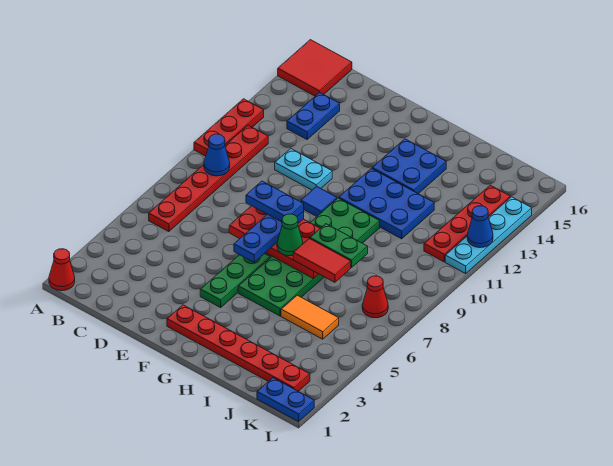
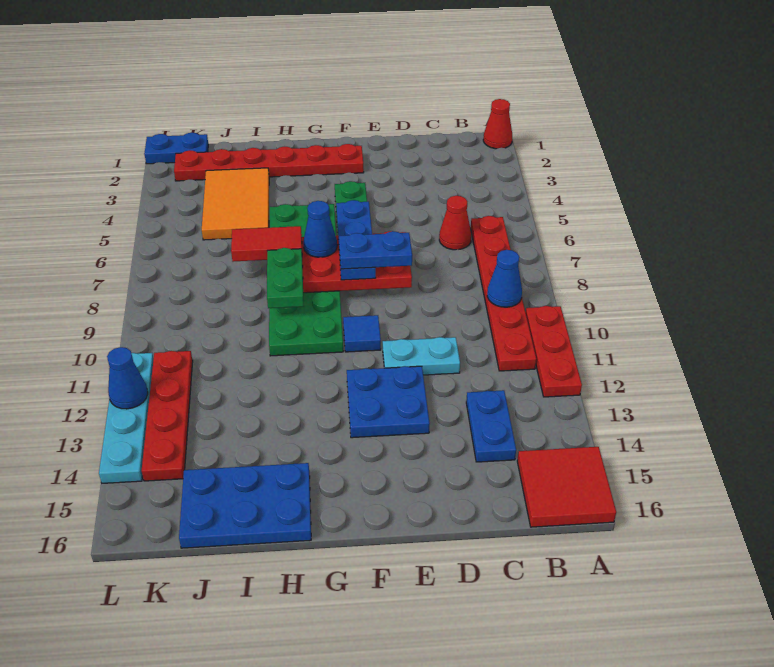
green cone G7 level 3 -> blue cone G7 level 3
blue plate G11:I12 level 1 -> blue plate H15:J16 level 1
blue plate G13:H14 level 1 -> blue plate E12:F13 level 1
green plate H8:I8 level 3 -> green plate H8:H9 level 3
orange tile I5:J5 level 1 -> orange tile I3:J5 level 1
red cone K7 level 1 -> red cone C6 level 1

